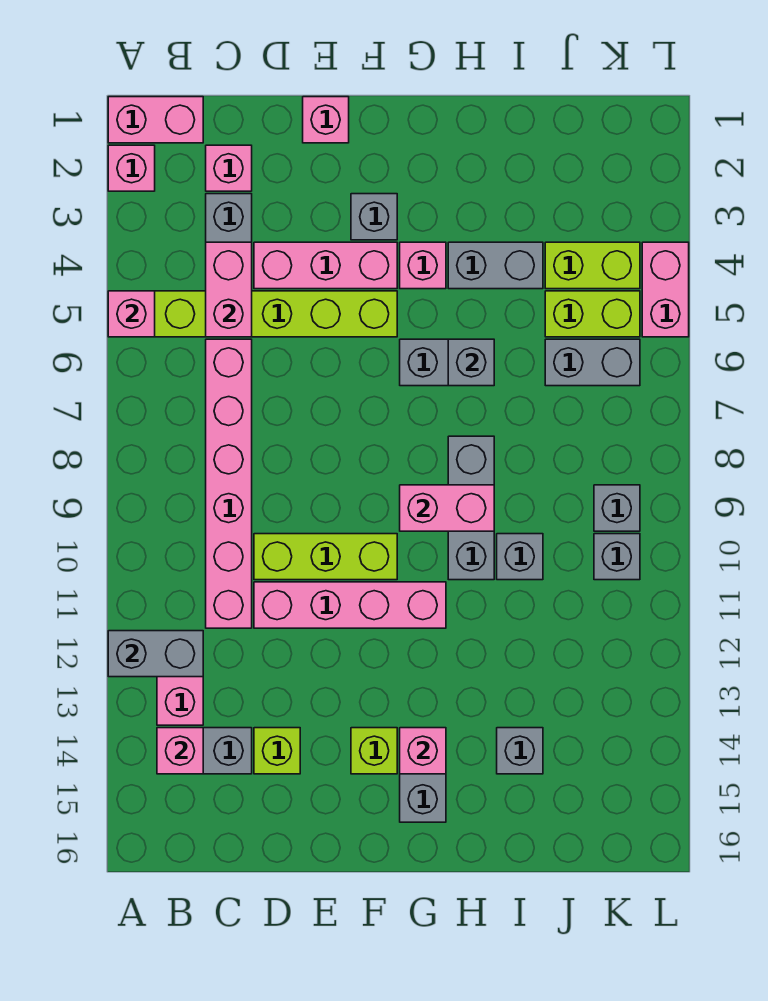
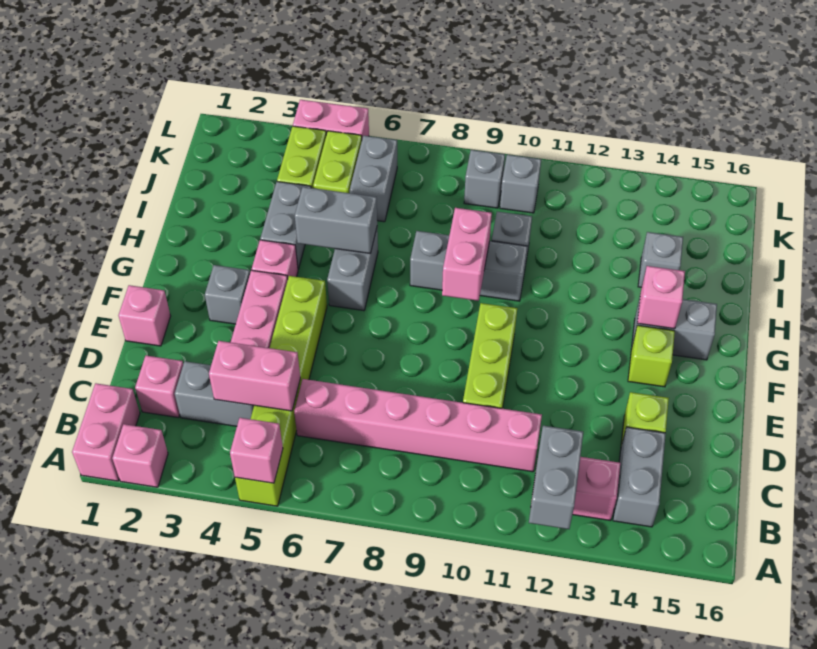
pink brick B14 level 2 -> none
pink brick D11:G11 level 1 -> none
grey brick H6 level 2 -> grey brick H5:H6 level 2

